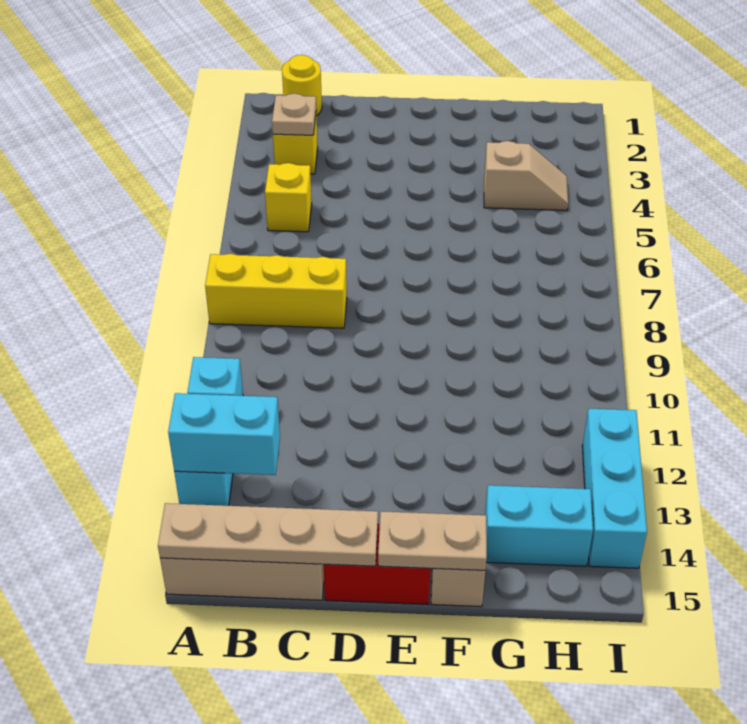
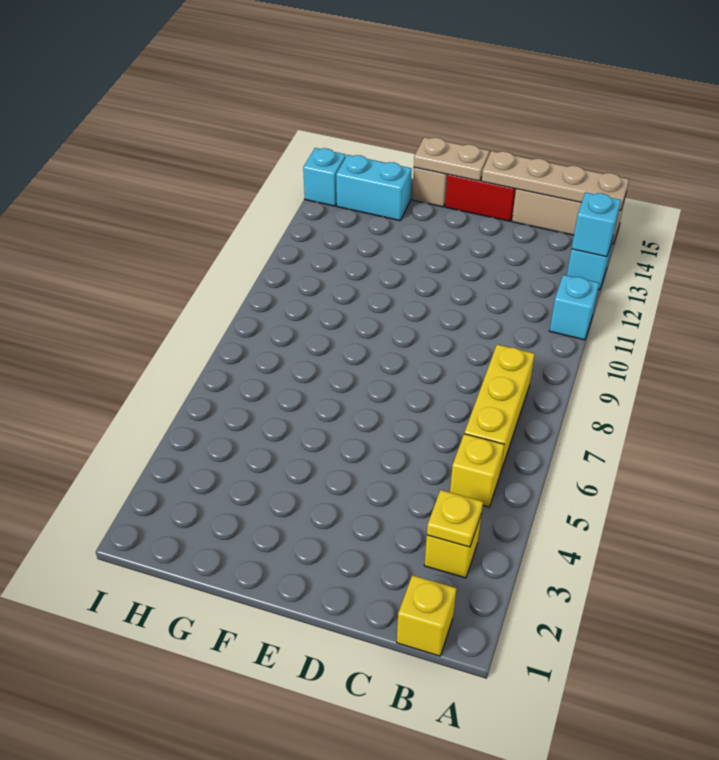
yellow brick A8:C8 level 1 -> yellow brick B6:B8 level 1
cyan brick A13:B13 level 2 -> cyan brick A13 level 2
yellow round brick B1 level 1 -> yellow brick B1 level 1
tan plate B3 level 2 -> yellow plate B3 level 2
tan slope G4:H4 level 1 top G -> none
cyan brick I12:I14 level 1 -> cyan brick I14 level 1

